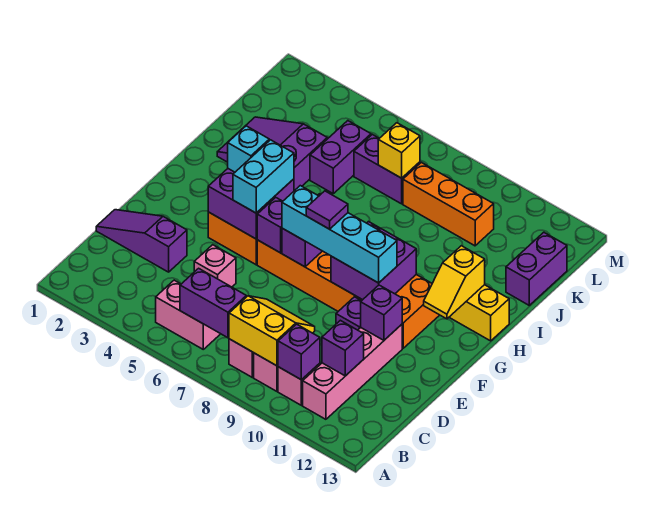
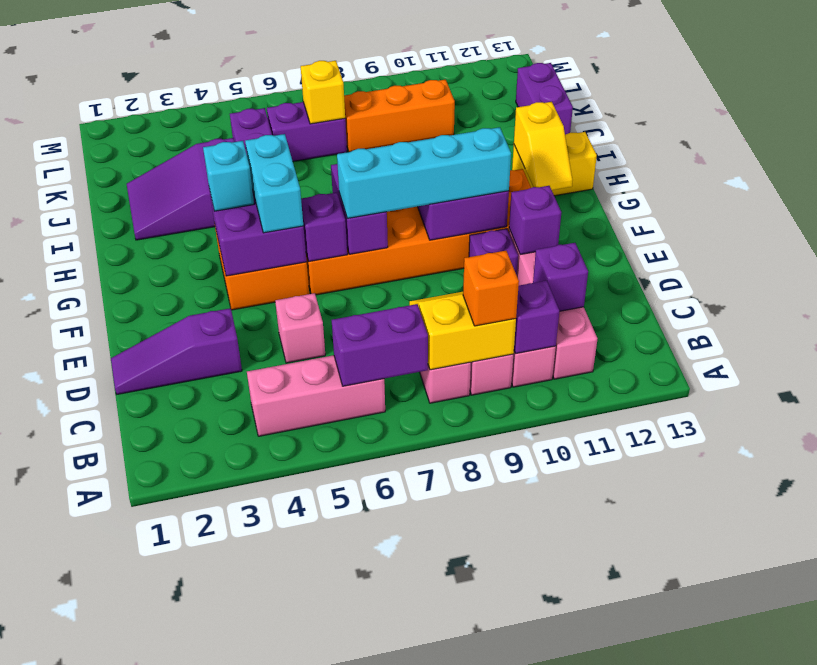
pink brick B5:B6 level 1 -> pink brick B4:B6 level 1
none -> orange brick B9 level 3
purple tile F8 level 4 -> none

